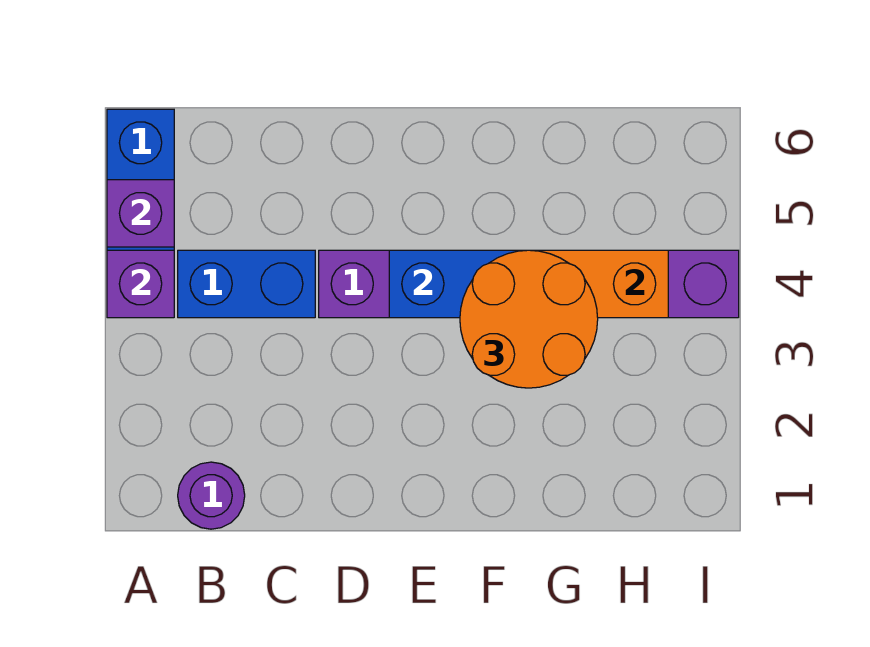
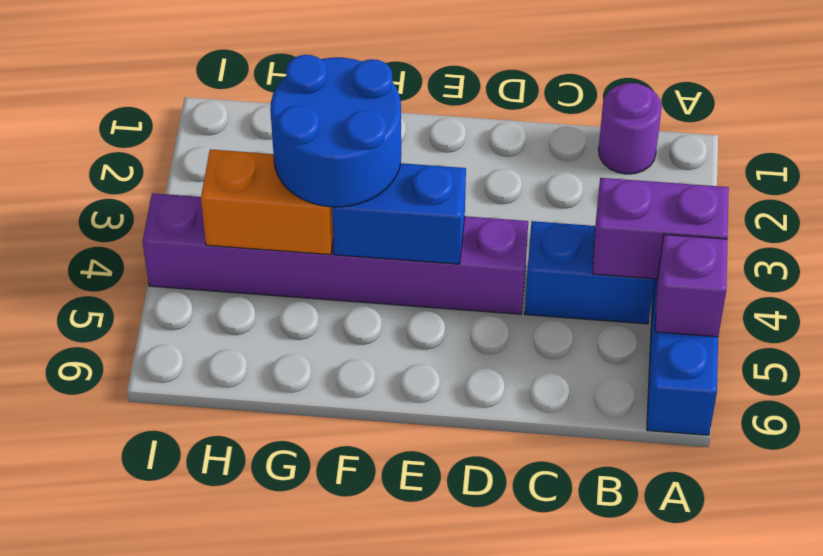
purple brick A4 level 2 -> purple brick A4:B4 level 2
orange round brick F3:G4 level 3 -> blue round brick F3:G4 level 3

